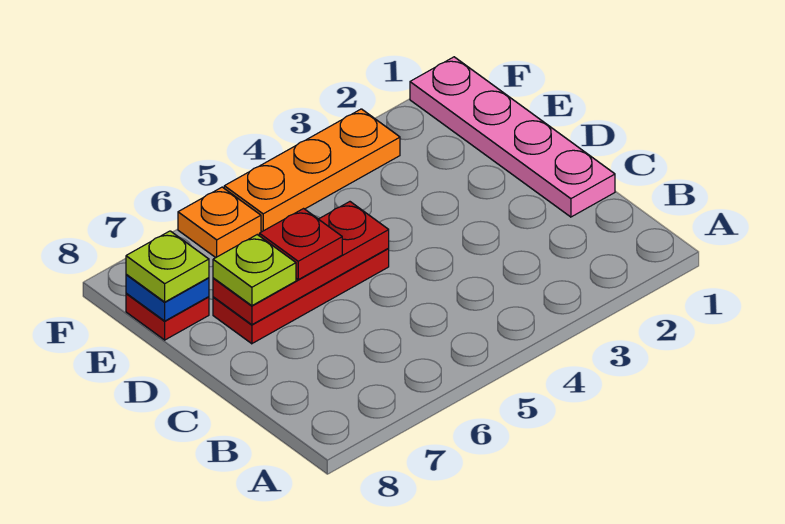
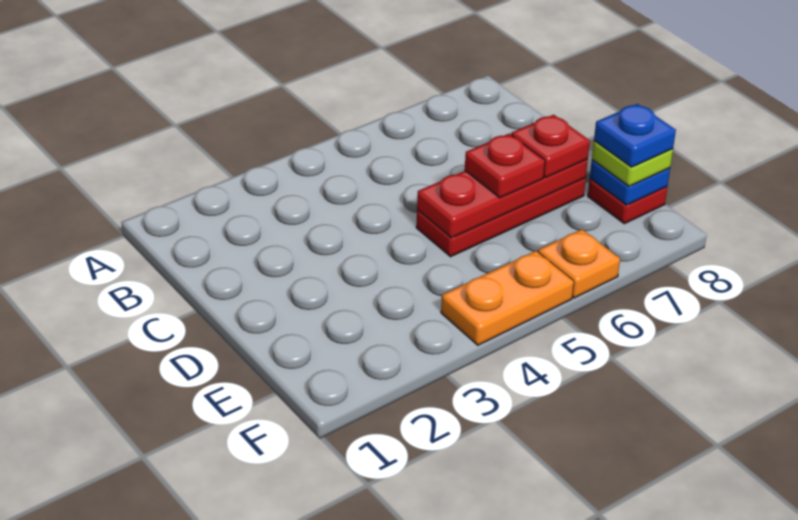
pink plate C1:F1 level 1 -> none
lime plate D7 level 3 -> red plate D7 level 3
none -> blue plate E8 level 4
orange plate F3:F5 level 1 -> orange plate F4:F5 level 1

